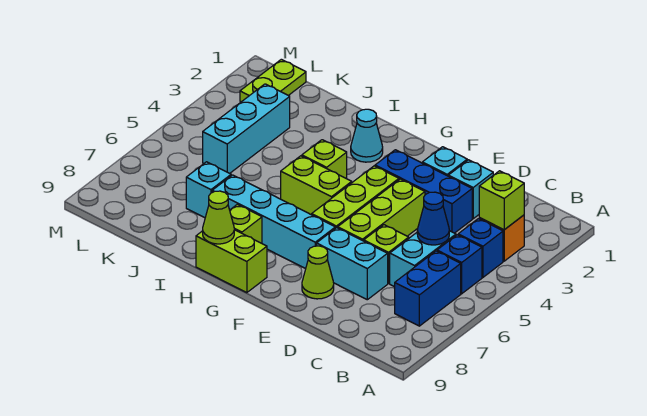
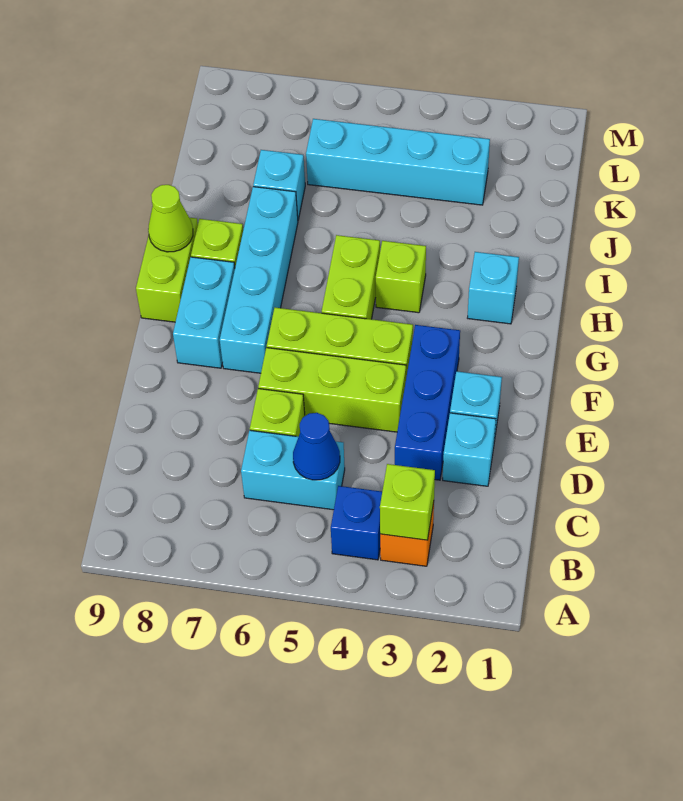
blue brick B5 level 1 -> none
blue brick B6:B7 level 1 -> none
cyan brick D7:E7 level 1 -> cyan brick F8:G8 level 1
lime cone E8 level 1 -> none
cyan cone H2 level 1 -> cyan brick H2 level 1
cyan brick K3:K5 level 1 -> cyan brick K3:K6 level 1
lime plate L1:L2 level 1 -> none

